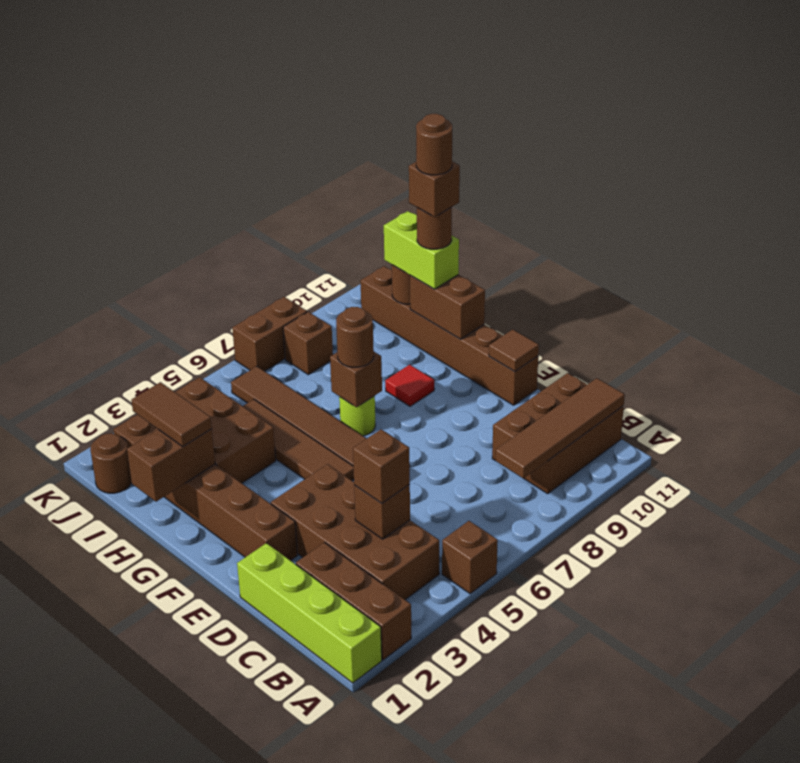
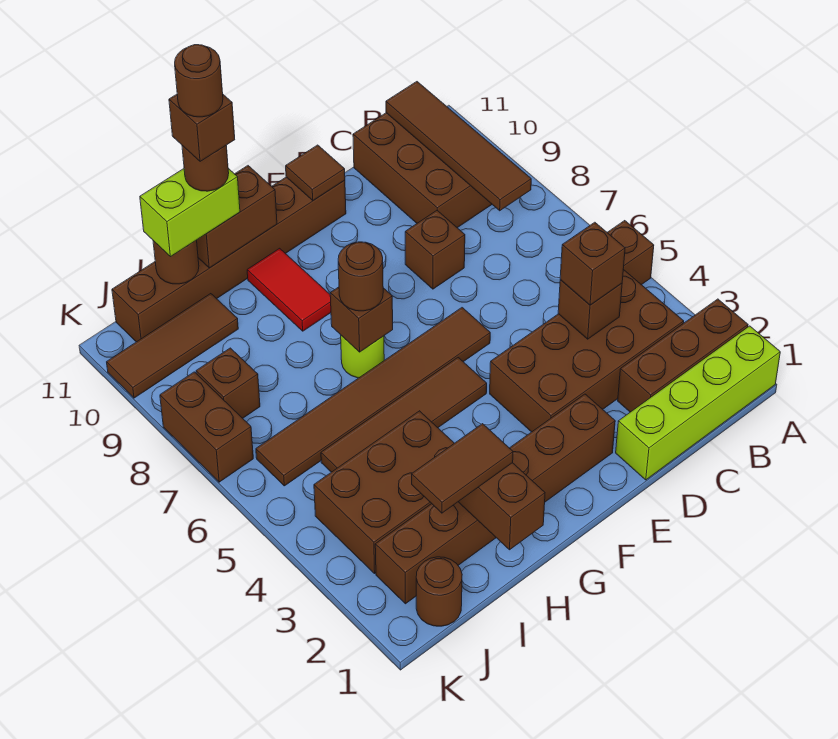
none -> brown brick D8 level 1
red tile G9 level 1 -> red tile G9:G10 level 1
none -> brown tile I10:K10 level 1

